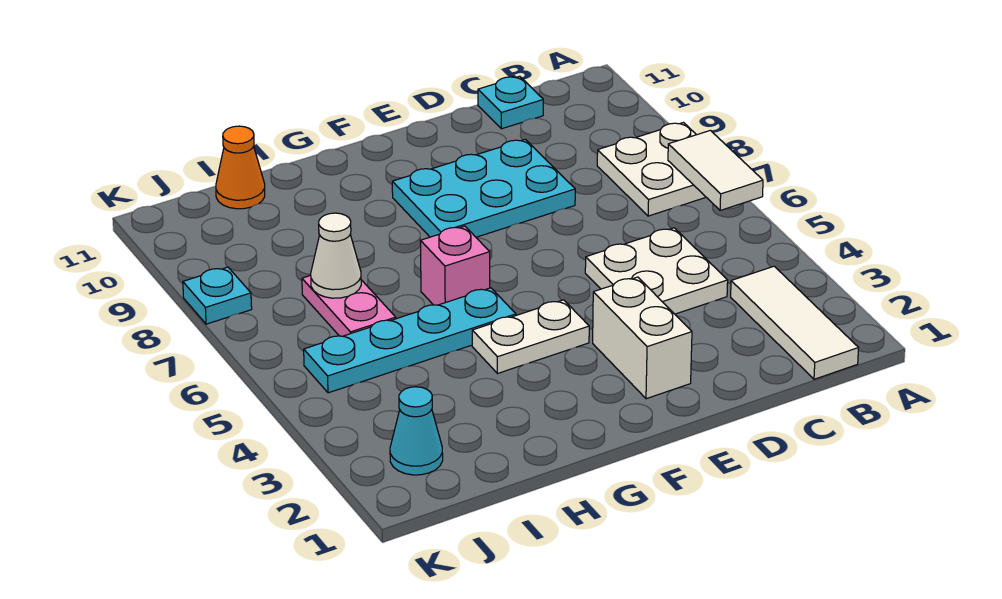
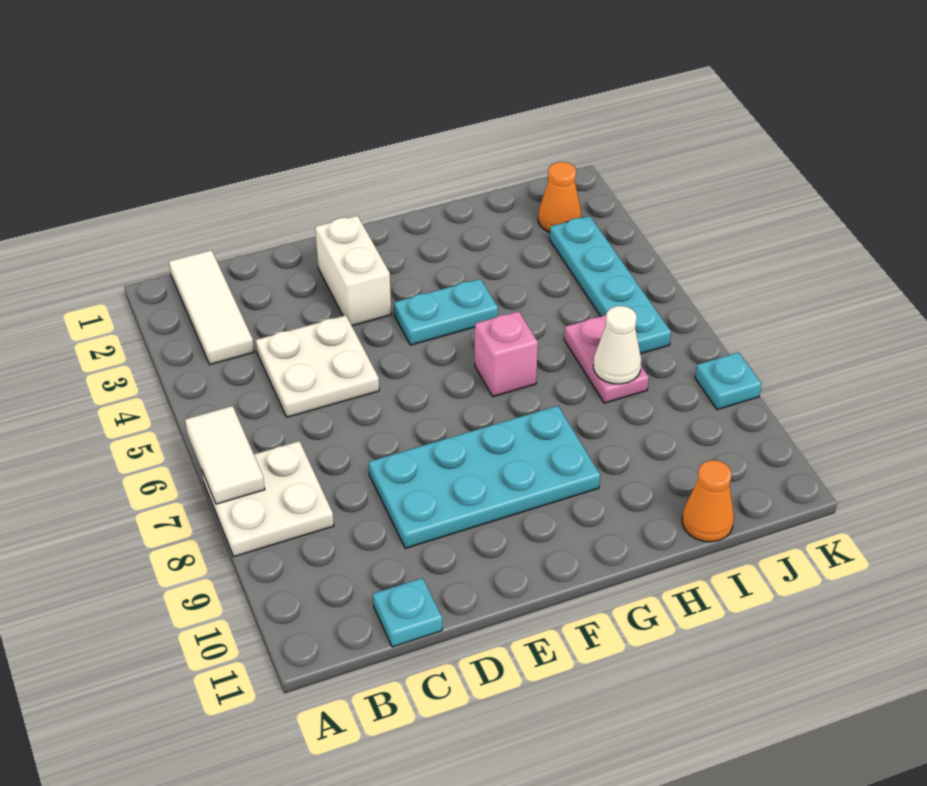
cyan plate D8:F9 level 1 -> cyan plate D8:G9 level 1
white plate F4:G4 level 1 -> cyan plate F4:G4 level 1
cyan plate G5:J5 level 1 -> cyan plate J3:J6 level 1
cyan cone J2 level 1 -> orange cone J2 level 1

